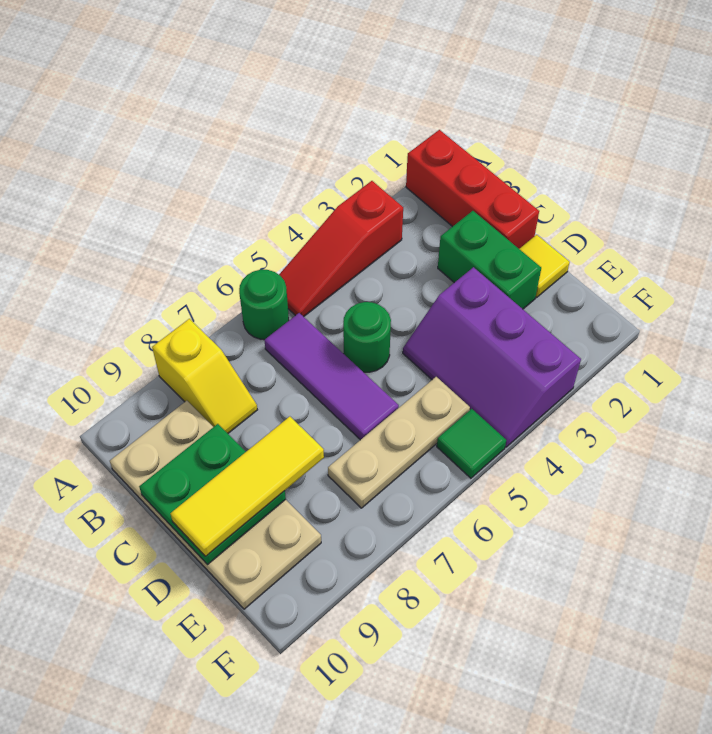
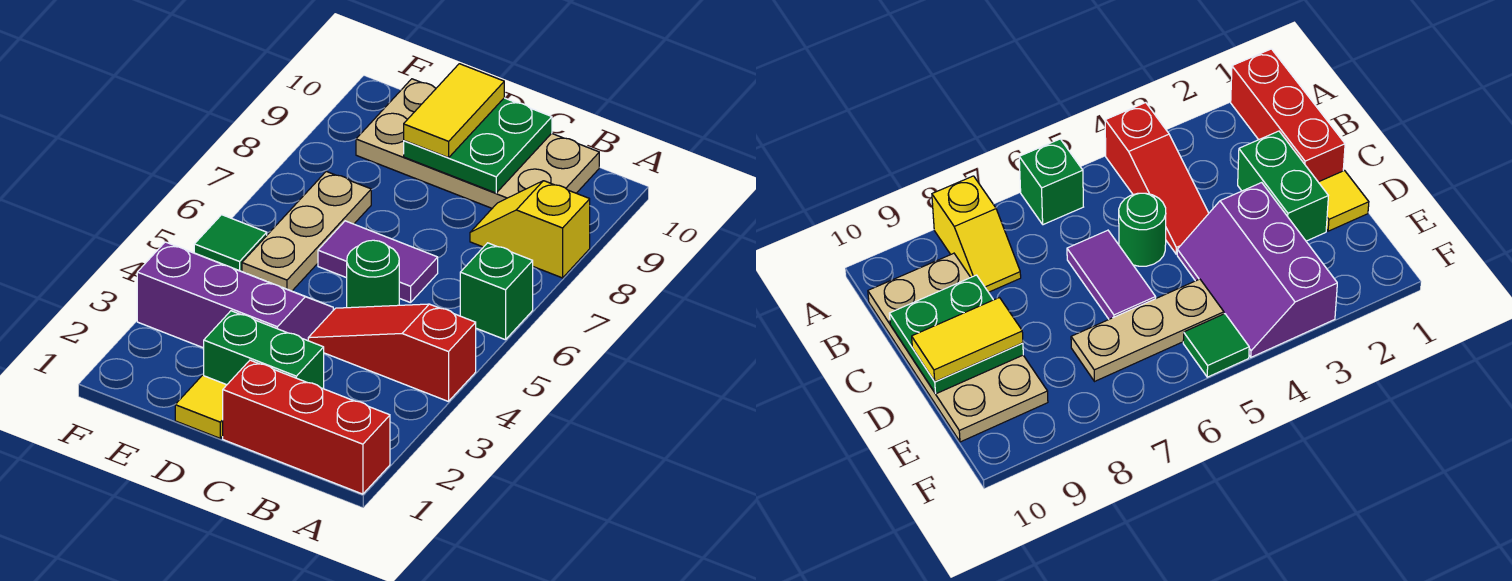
red slope A3:A5 level 1 top 3 -> red slope A4:C4 level 1 top A
green round brick A6 level 1 -> green brick A6 level 1
purple tile B6:D6 level 1 -> purple tile C6:D6 level 1
yellow tile D8:D10 level 3 -> yellow tile D9:D10 level 3

